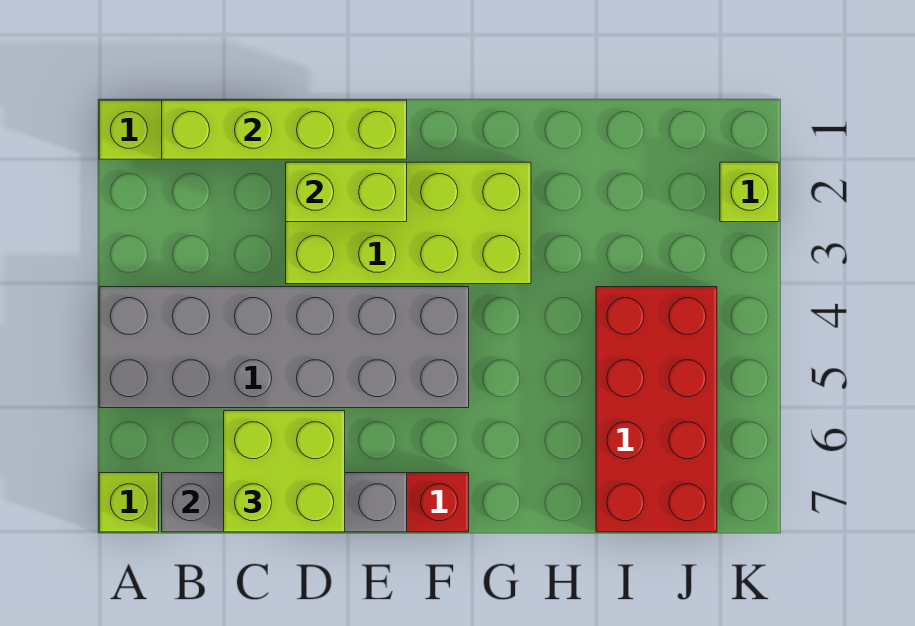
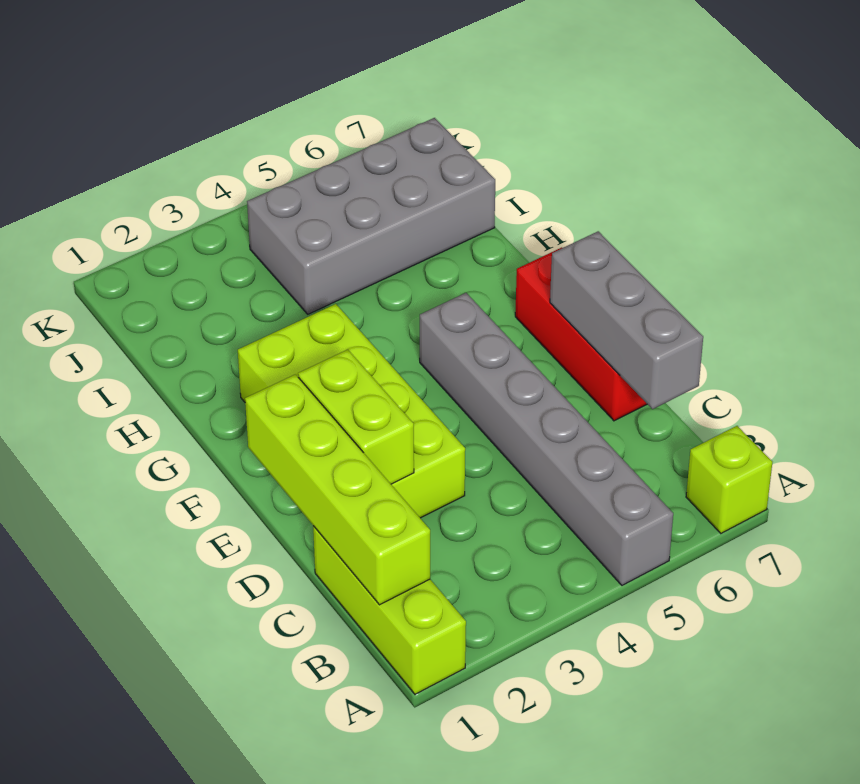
grey brick A4:F5 level 1 -> grey brick A5:F5 level 1
grey brick B7:E7 level 2 -> grey brick C7:E7 level 2
lime brick C6:D7 level 3 -> none
red brick I4:J7 level 1 -> grey brick I4:J7 level 1
lime brick K2 level 1 -> none

